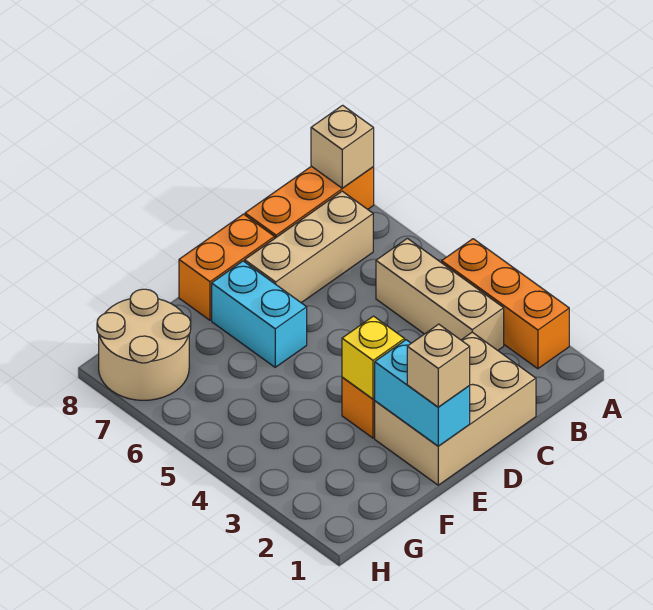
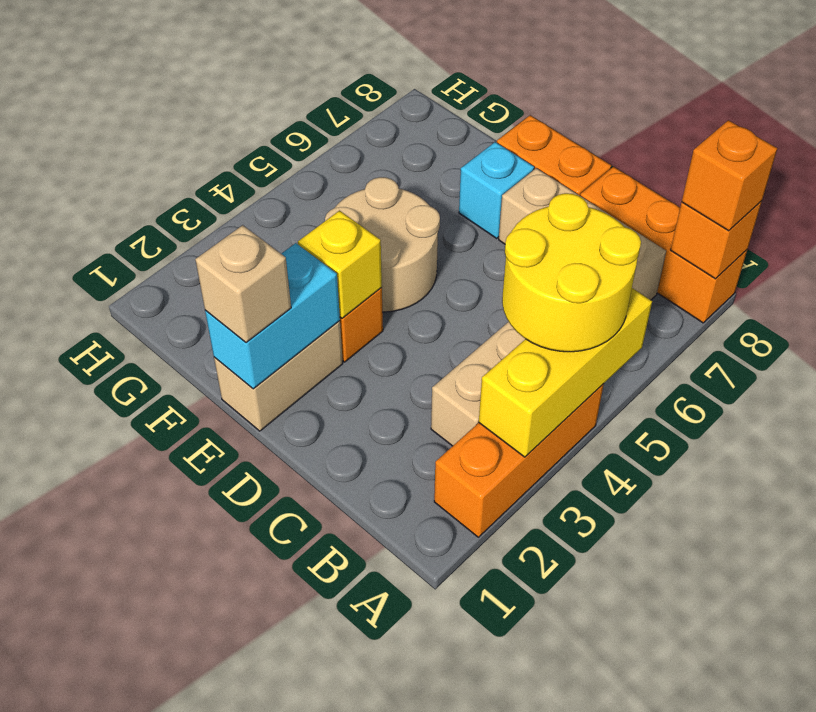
none -> yellow brick A3:A5 level 2
none -> yellow round brick A4:B5 level 3
tan brick A8 level 2 -> orange brick A8 level 2
none -> orange brick A8 level 3
tan brick C1:E2 level 1 -> tan brick E1:E2 level 1
cyan brick E6:E7 level 1 -> cyan brick E7 level 1
tan round brick G7:H8 level 1 -> tan round brick E4:F5 level 1

